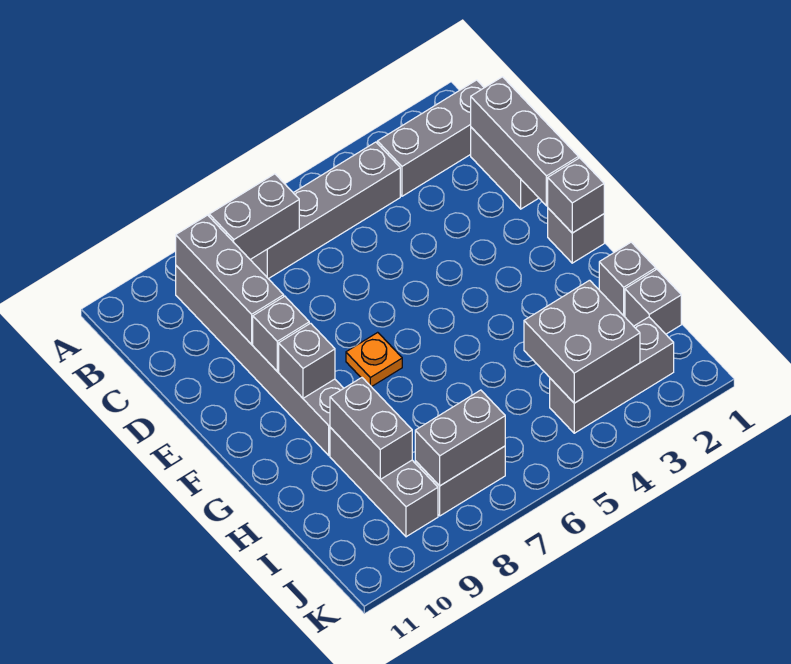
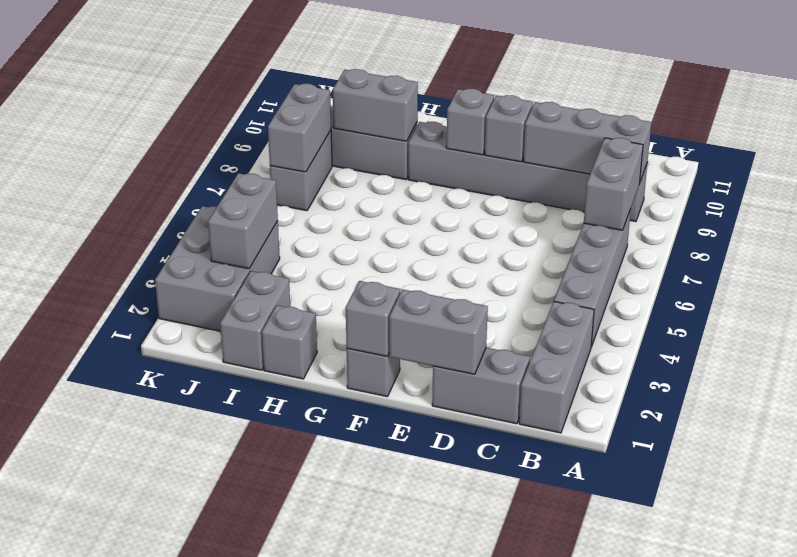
grey brick C1:E1 level 2 -> grey brick D1:E1 level 2
orange plate F7 level 1 -> none
grey brick I1 level 1 -> grey brick I1:I2 level 1
grey brick I3:J4 level 2 -> grey brick J3:J4 level 2
grey brick J2:J4 level 1 -> grey brick J2:K4 level 1

